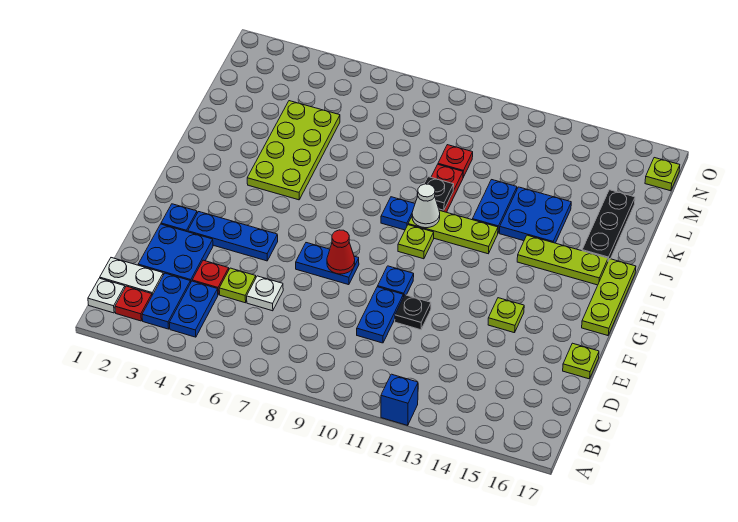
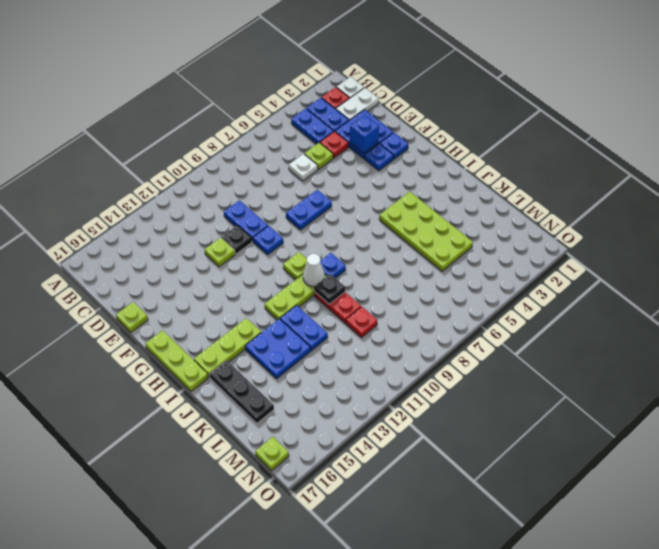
blue brick A12 level 1 -> blue brick E3 level 2
blue plate F3:F5 level 1 -> blue plate F3 level 1
red cone F8 level 2 -> none
lime plate F14 level 1 -> lime plate E12 level 1

